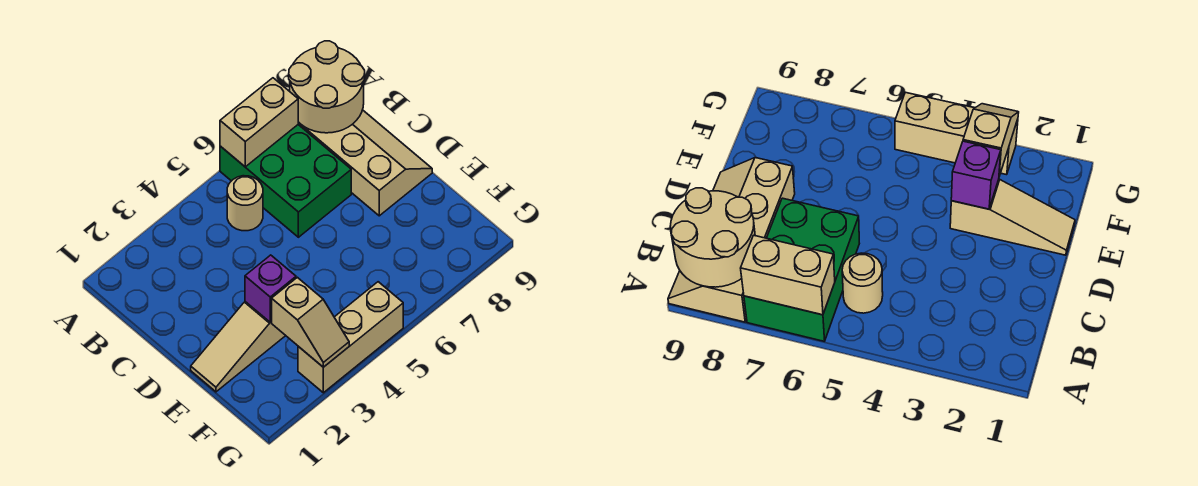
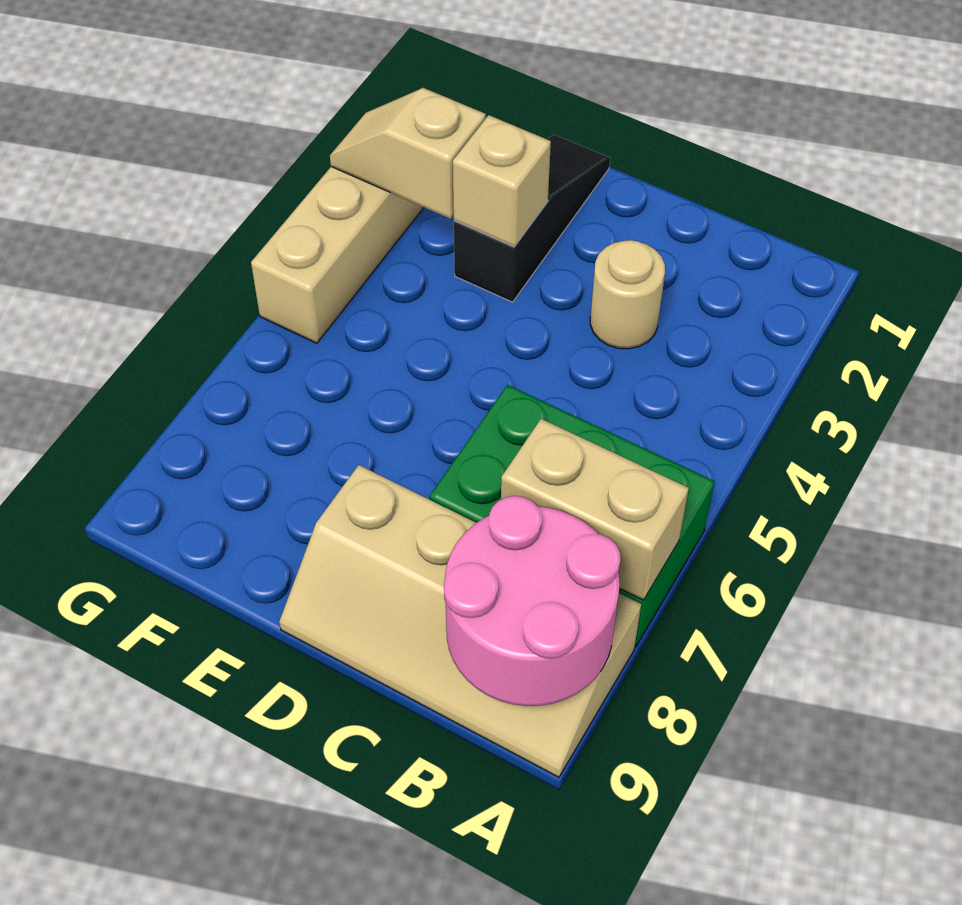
tan brick A6:A7 level 2 -> tan brick A7:B7 level 2
tan round brick A8:B9 level 2 -> pink round brick A8:B9 level 2
tan round brick B5 level 1 -> tan round brick C3 level 1
tan slope E1:E3 level 1 top 3 -> black slope E1:E3 level 1 top 3
purple brick E3 level 2 -> tan brick E3 level 2

